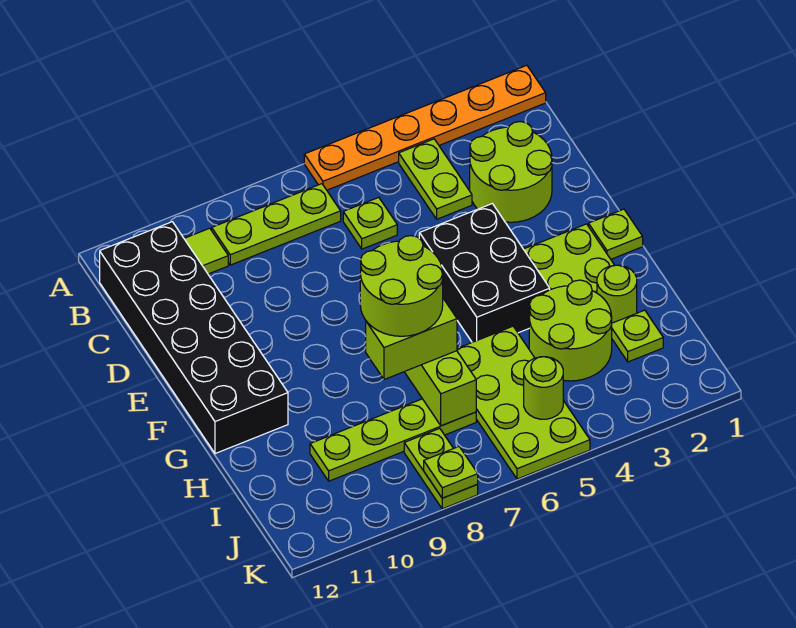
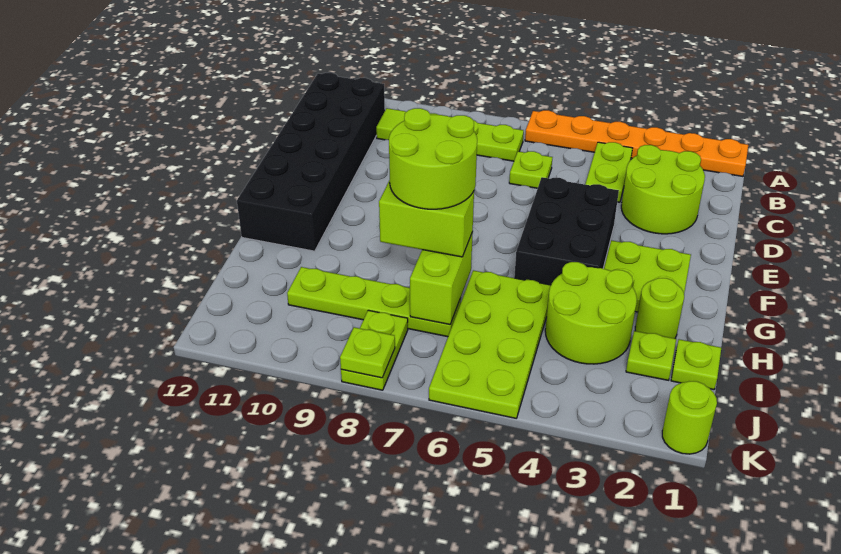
lime plate F1 level 1 -> lime plate I1 level 1
lime round brick J5 level 2 -> lime round brick K1 level 1

